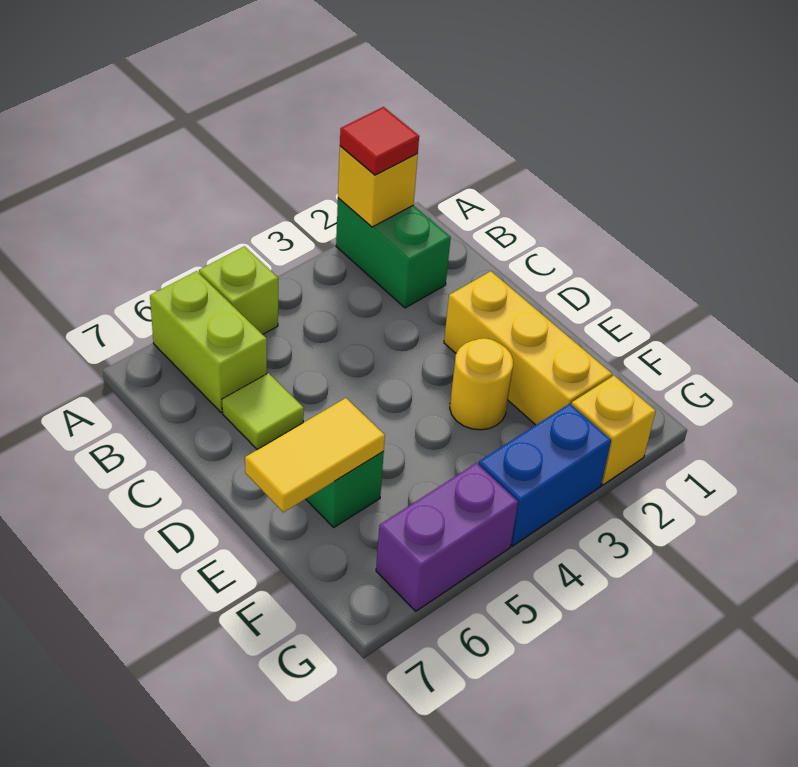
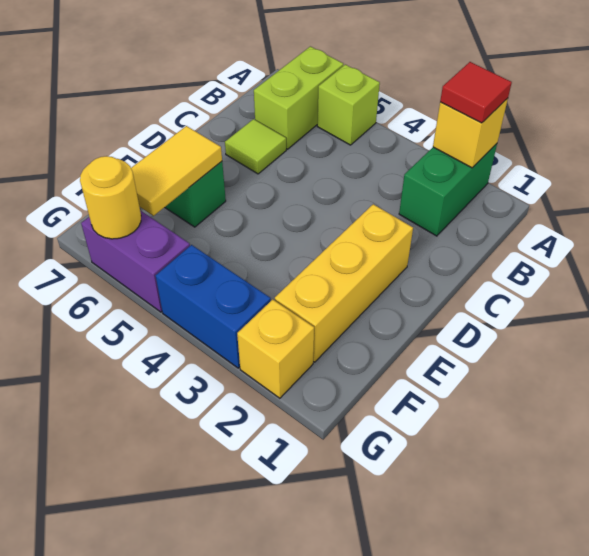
yellow round brick E3 level 1 -> yellow round brick G6 level 2
yellow tile E6:E7 level 2 -> yellow tile E6:F6 level 2

